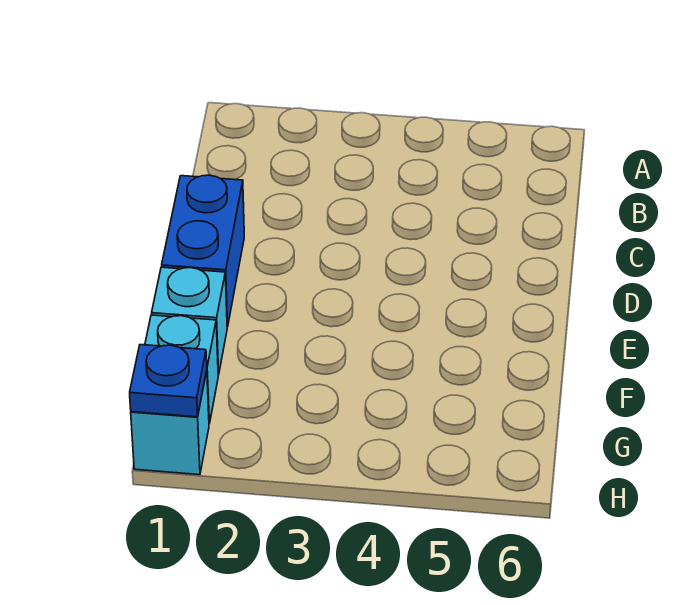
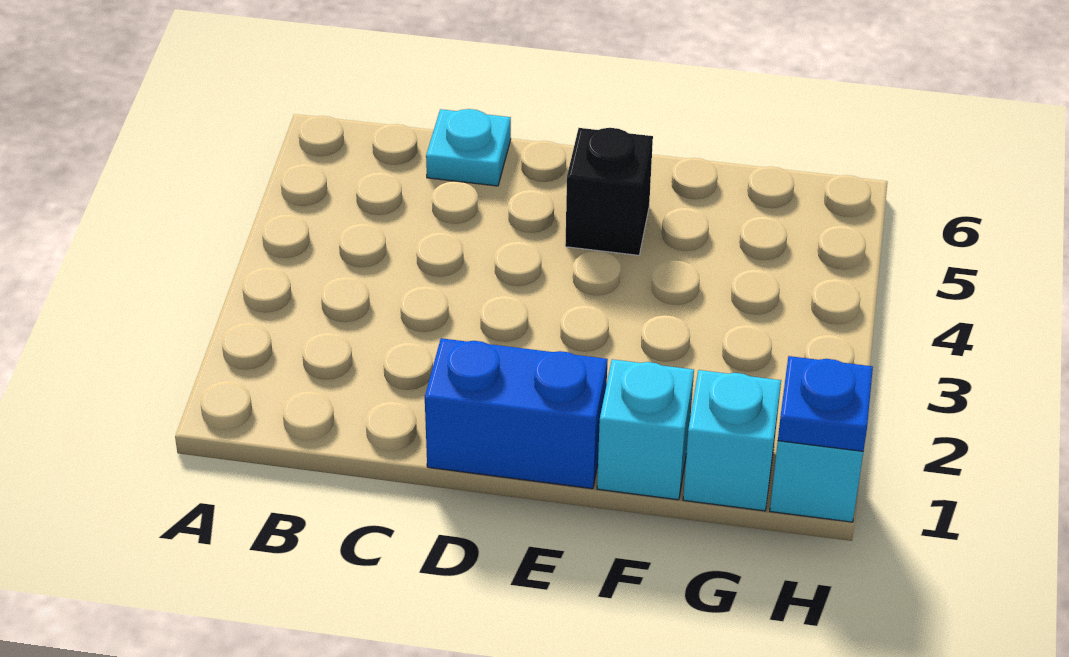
none -> cyan plate C6 level 1
none -> black brick E5 level 1

